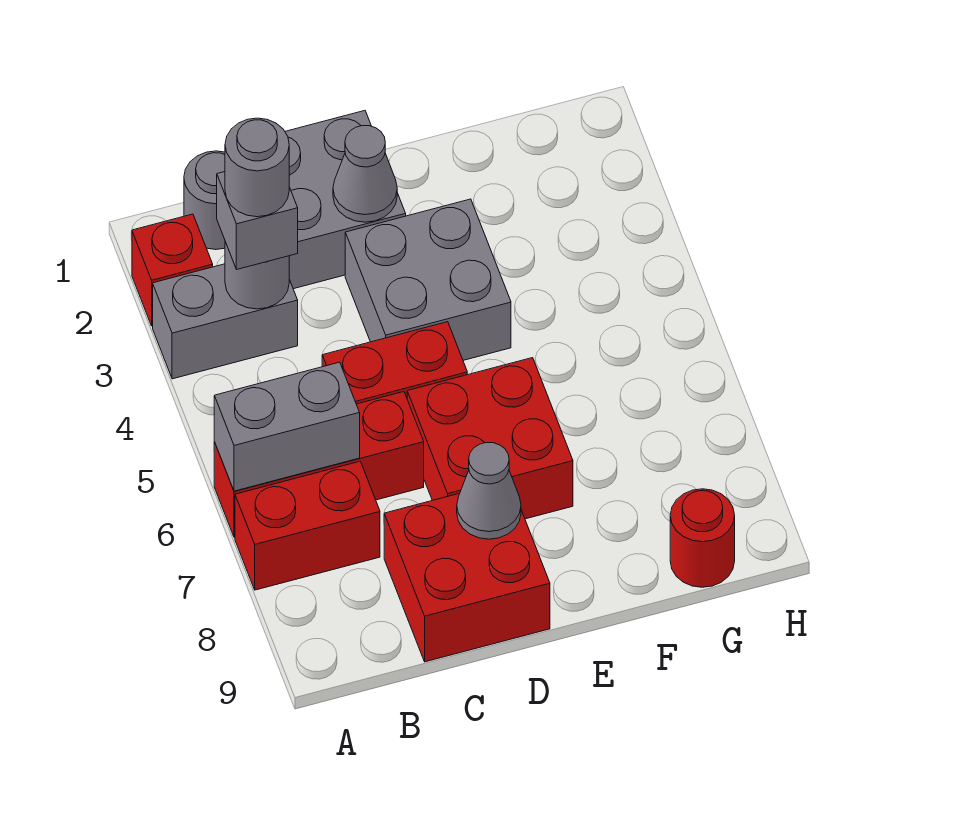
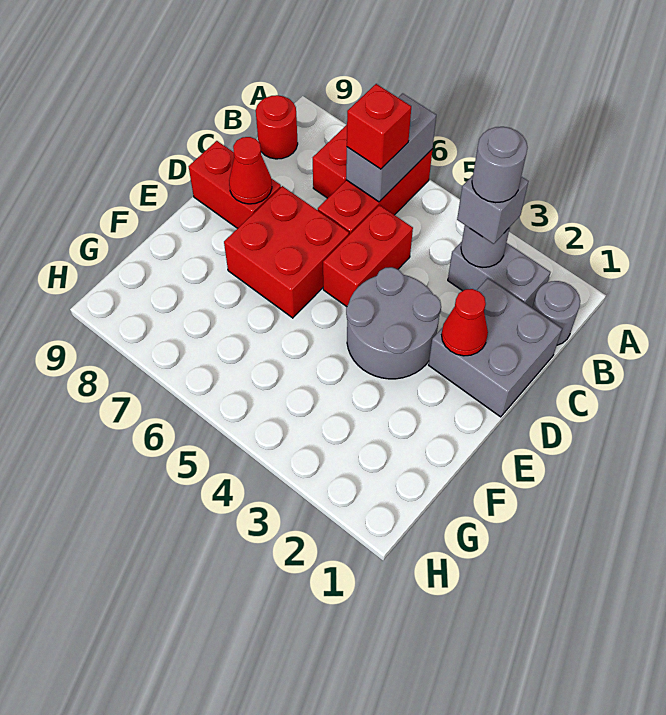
red brick A2 level 1 -> red brick B6 level 3
grey brick A3:B3 level 1 -> grey brick B2:B3 level 1
red brick C8:D9 level 1 -> red brick D8:D9 level 1
grey cone D2 level 2 -> red cone D2 level 2
grey brick D3:E4 level 1 -> grey round brick D3:E4 level 1
grey cone D8 level 2 -> red cone D8 level 2
red round brick G9 level 1 -> red round brick B9 level 1

